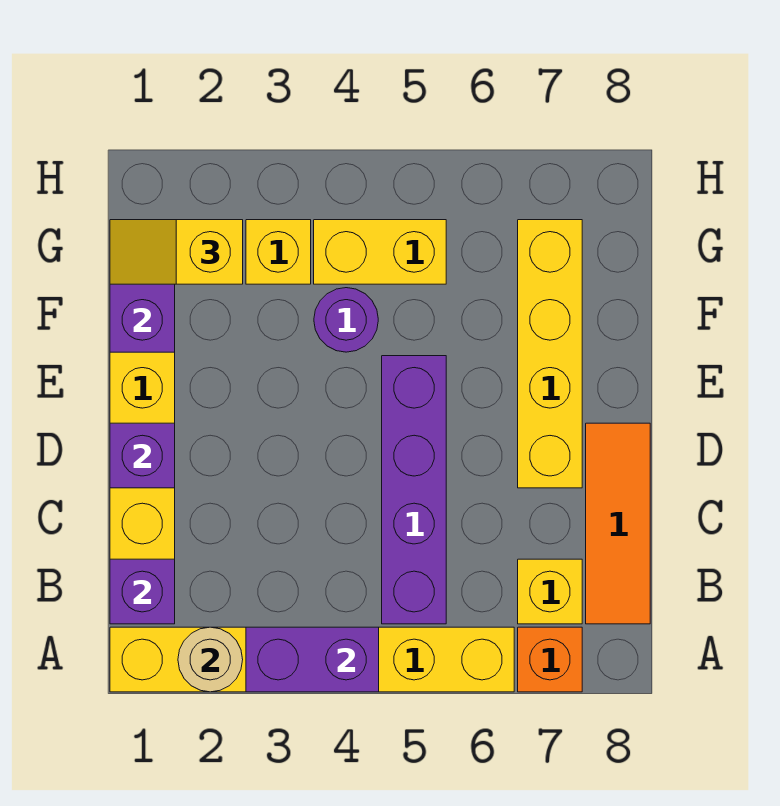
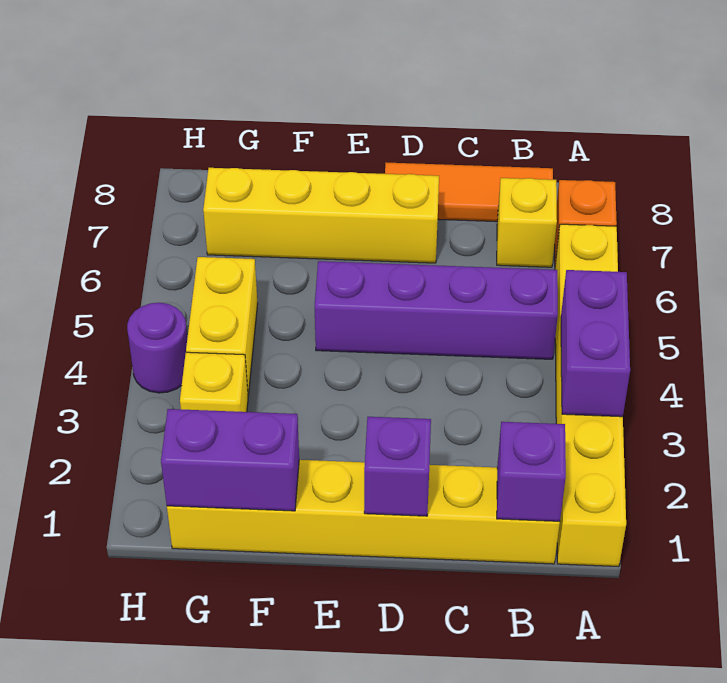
tan round brick A2 level 2 -> none
purple round brick F4 level 1 -> purple round brick H4 level 1
yellow slope G1:G2 level 3 top 2 -> none

